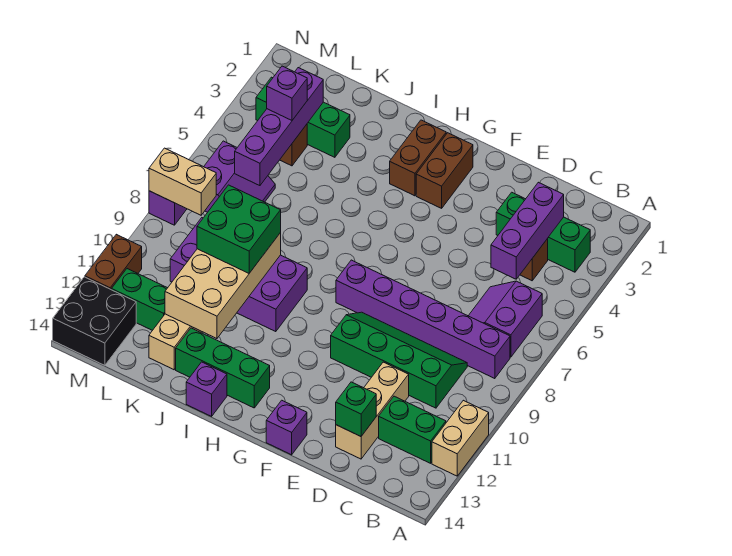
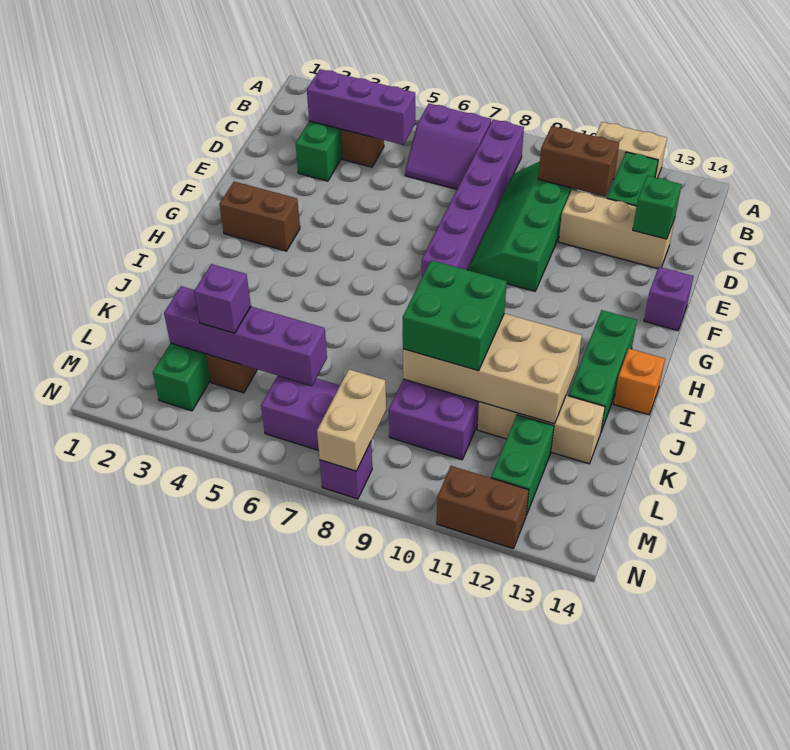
brown brick H2:H3 level 1 -> brown brick C10:C11 level 2
purple brick I14 level 1 -> orange brick I14 level 1
black brick M13:N14 level 1 -> none

